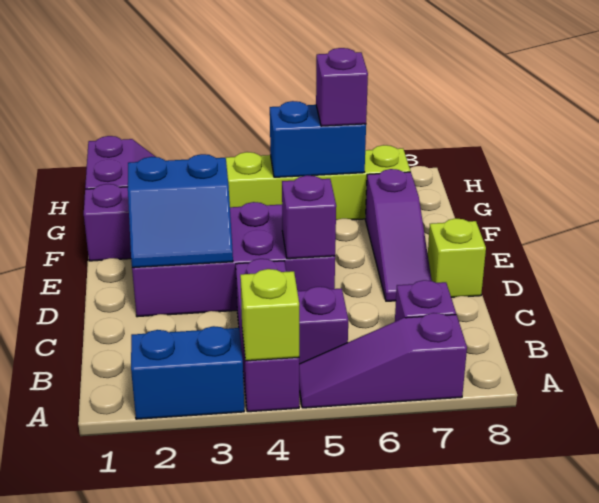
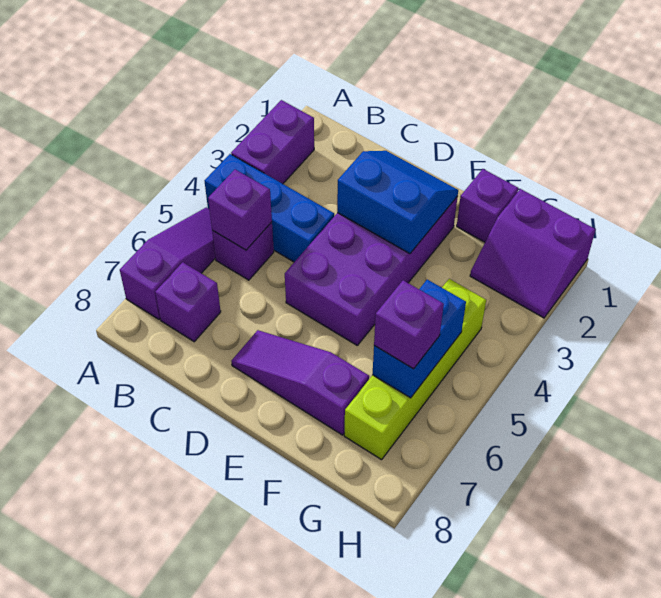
blue brick A2:A3 level 1 -> purple brick A2:A3 level 1
purple brick A4:C4 level 1 -> blue brick A4:C4 level 1
lime brick A4 level 2 -> none
blue slope D2:E3 level 2 top E -> blue slope D2:E3 level 2 top 3
purple brick D5 level 2 -> purple brick B5 level 2
lime brick D8 level 1 -> none

